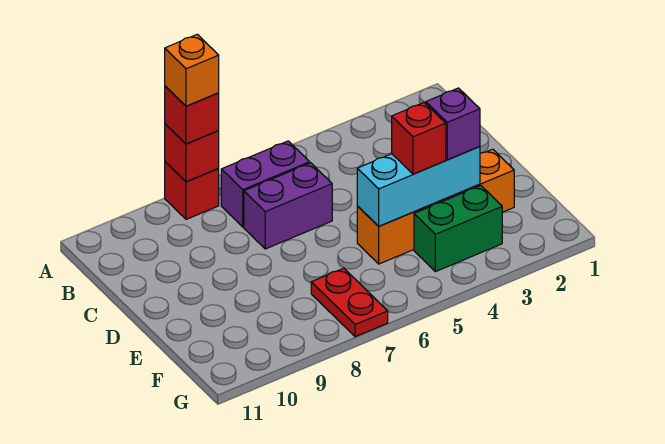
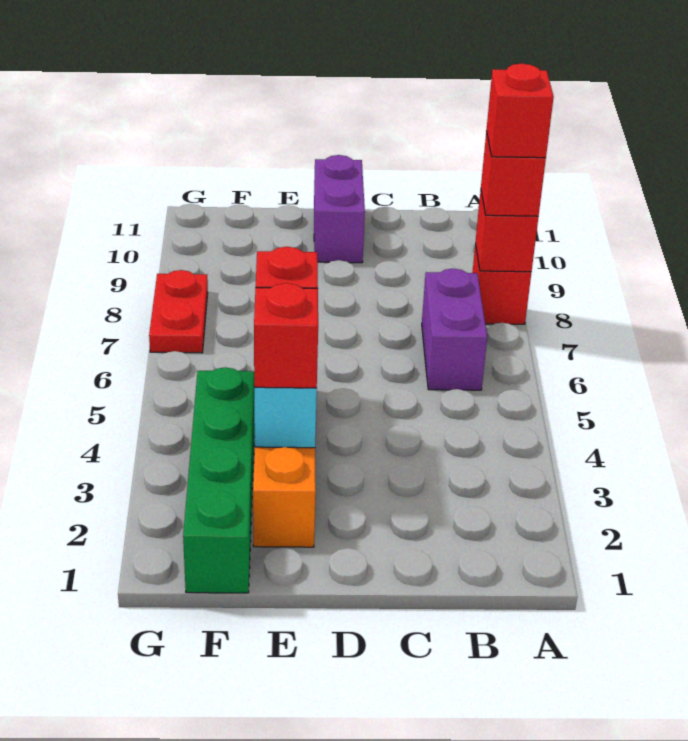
orange brick A8 level 4 -> red brick A8 level 4
purple brick C6:C7 level 1 -> purple brick D10:D11 level 1
purple brick E3 level 3 -> red brick E3 level 3
green brick F3:F4 level 1 -> green brick F1:F4 level 1
red plate F7:G7 level 1 -> red plate G7:G8 level 1

